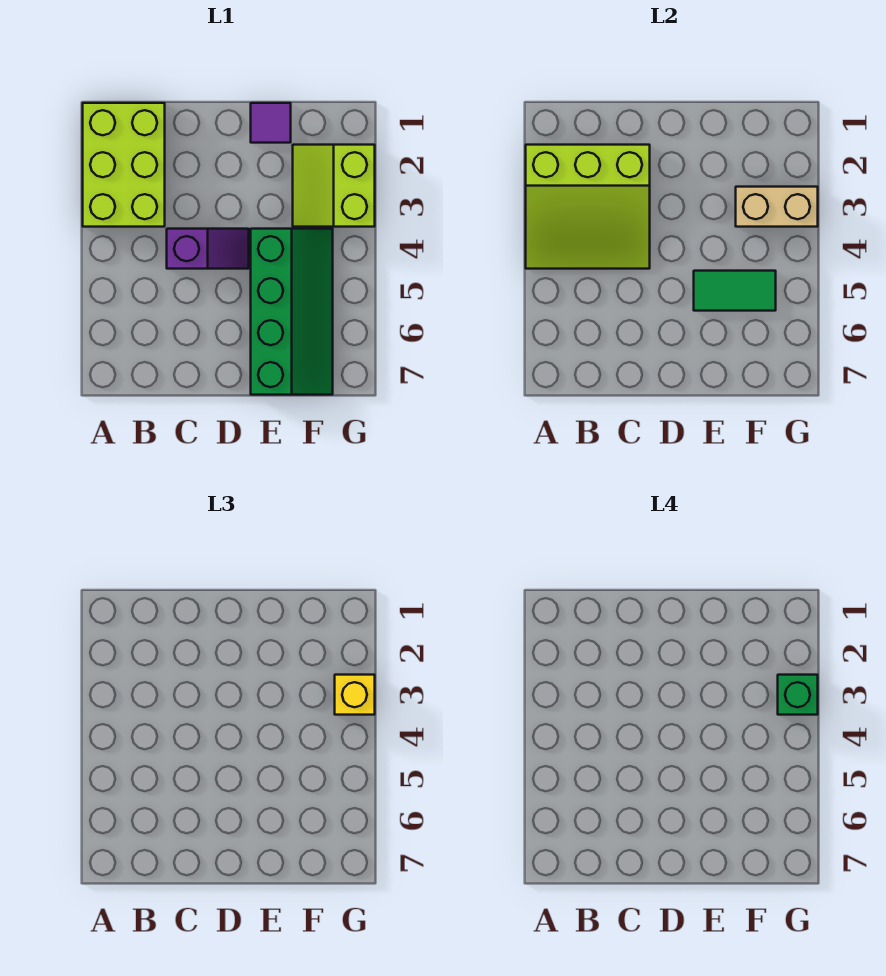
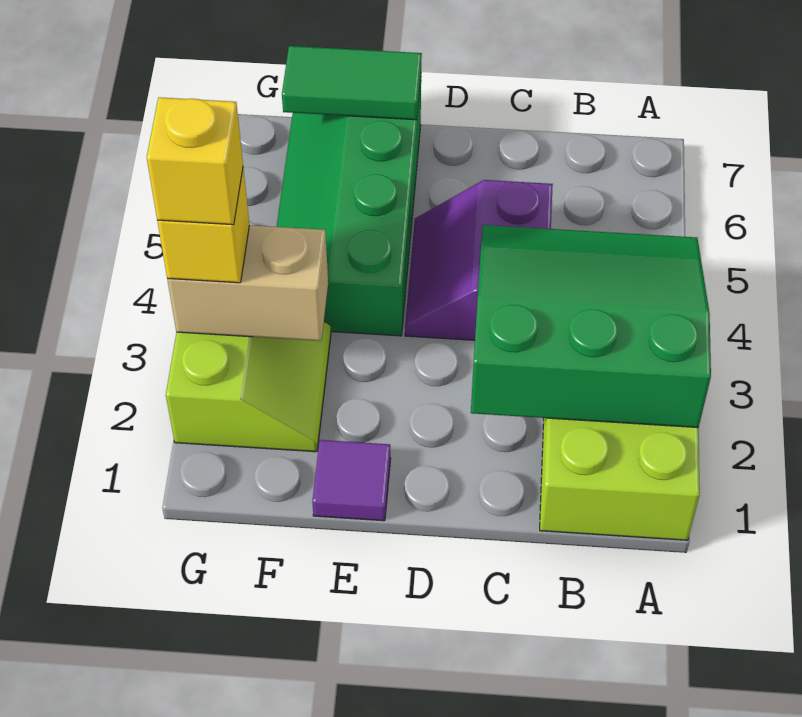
lime slope A2:C4 level 2 top 2 -> green slope A2:C4 level 2 top 2
purple slope C4:D4 level 1 top C -> purple slope C4:D5 level 1 top C
green tile E5:F5 level 2 -> green tile E7:F7 level 2
green brick G3 level 4 -> yellow brick G3 level 4

